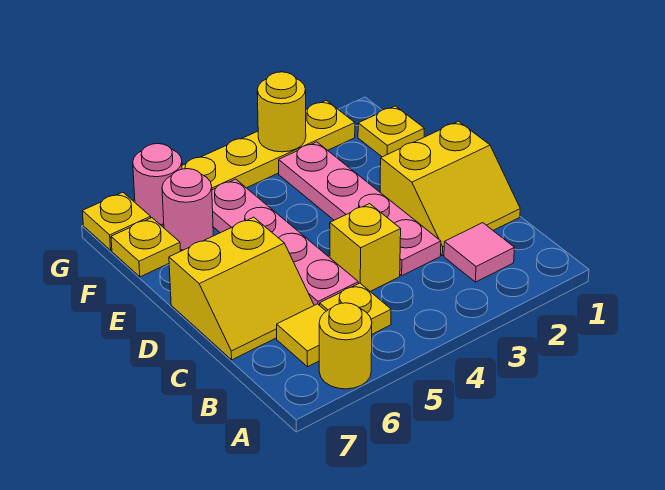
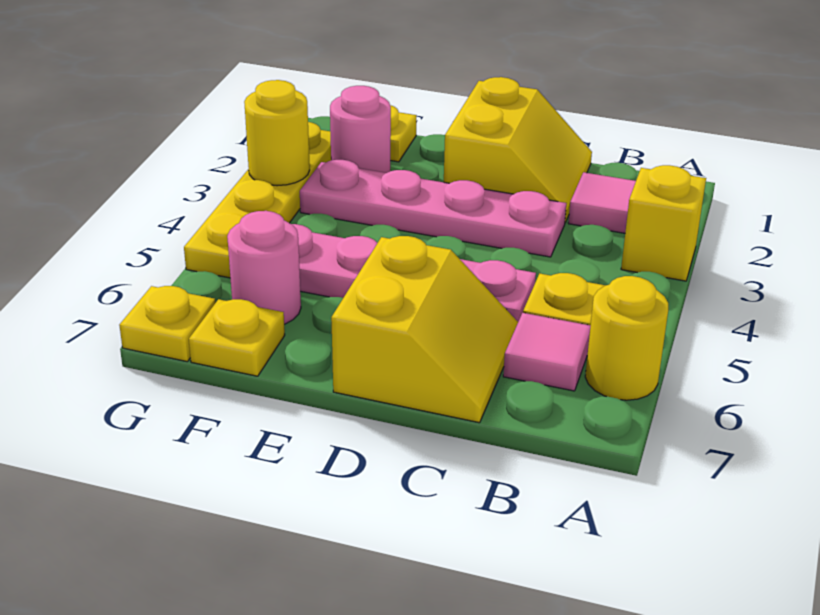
yellow tile B6 level 1 -> pink tile B6 level 1
yellow brick C4 level 1 -> yellow brick A3 level 1
pink round brick G6 level 1 -> pink round brick F2 level 1

